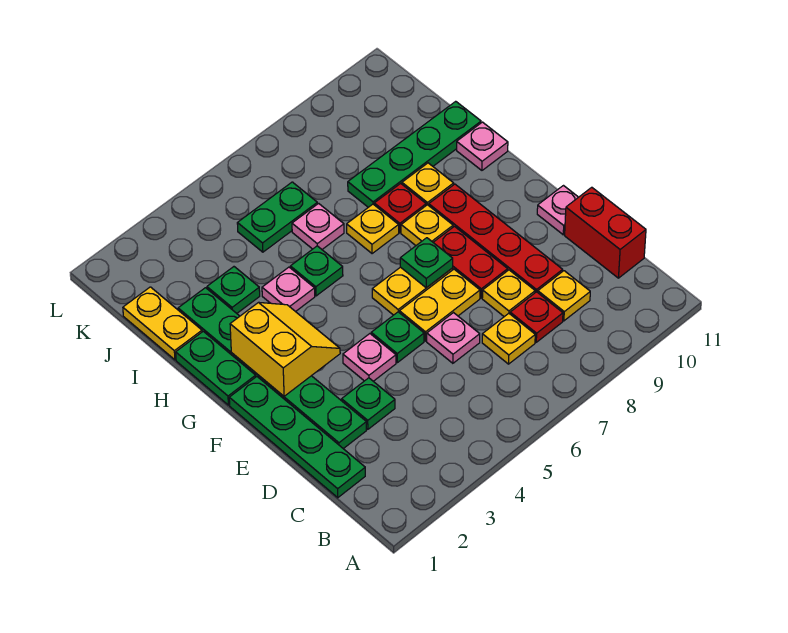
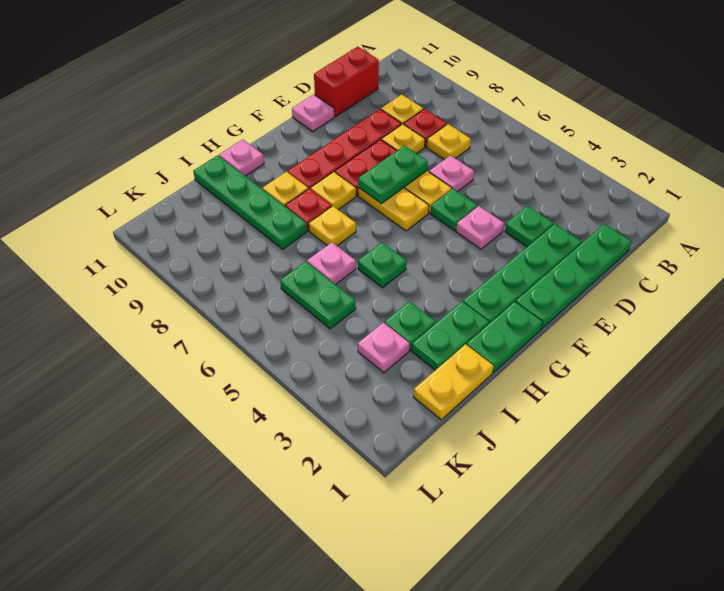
yellow slope F2:G3 level 2 top 2 -> none
green plate F7 level 2 -> green plate E7:F7 level 2
pink plate H4 level 1 -> pink plate J3 level 1

